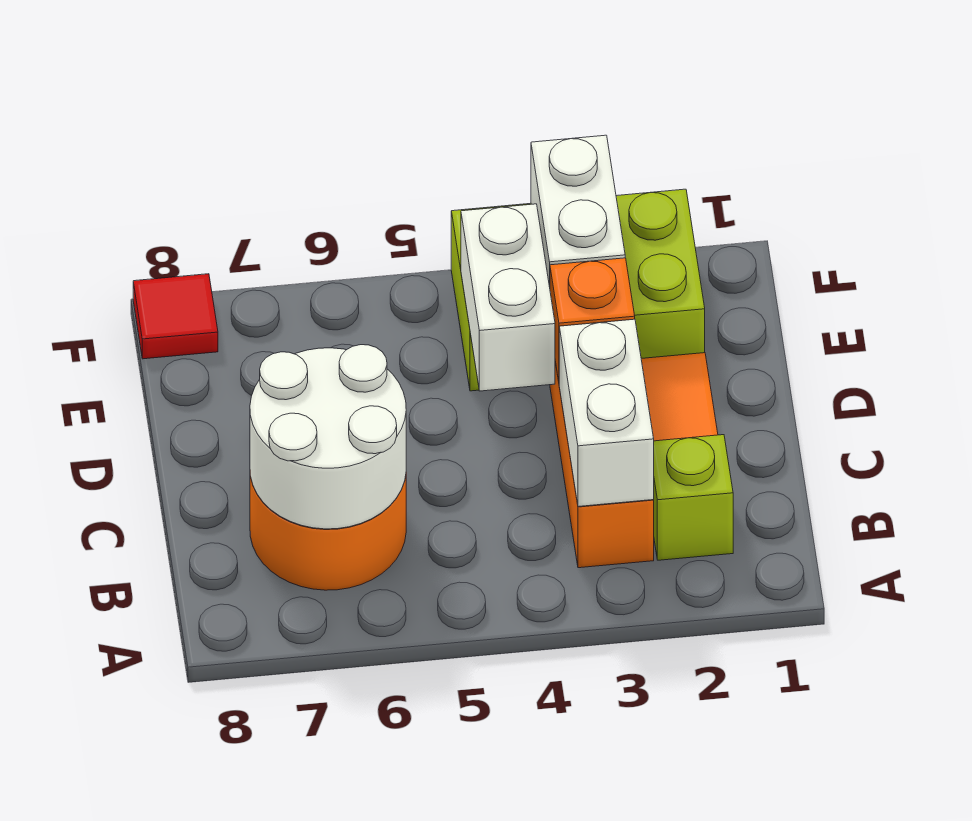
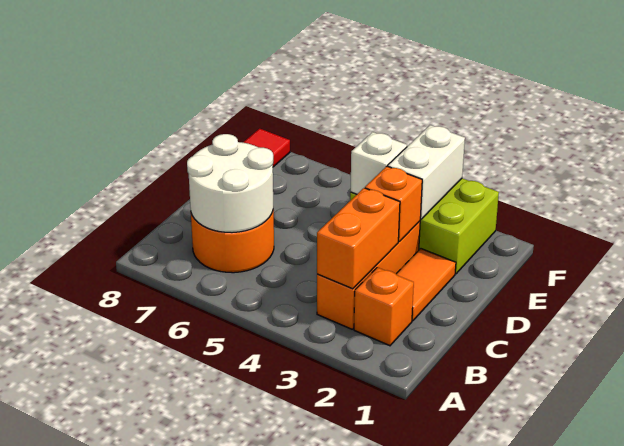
lime brick B2 level 1 -> orange brick B2 level 1
white brick B3:C3 level 2 -> orange brick B3:C3 level 2
white brick D4:E4 level 2 -> white brick E4 level 2

